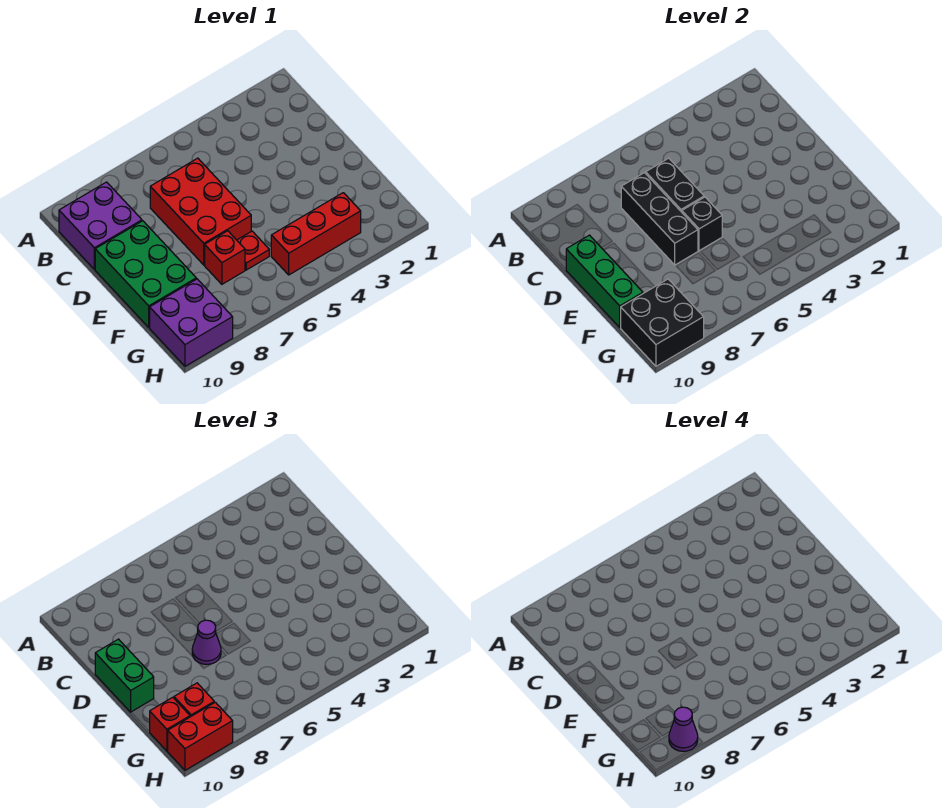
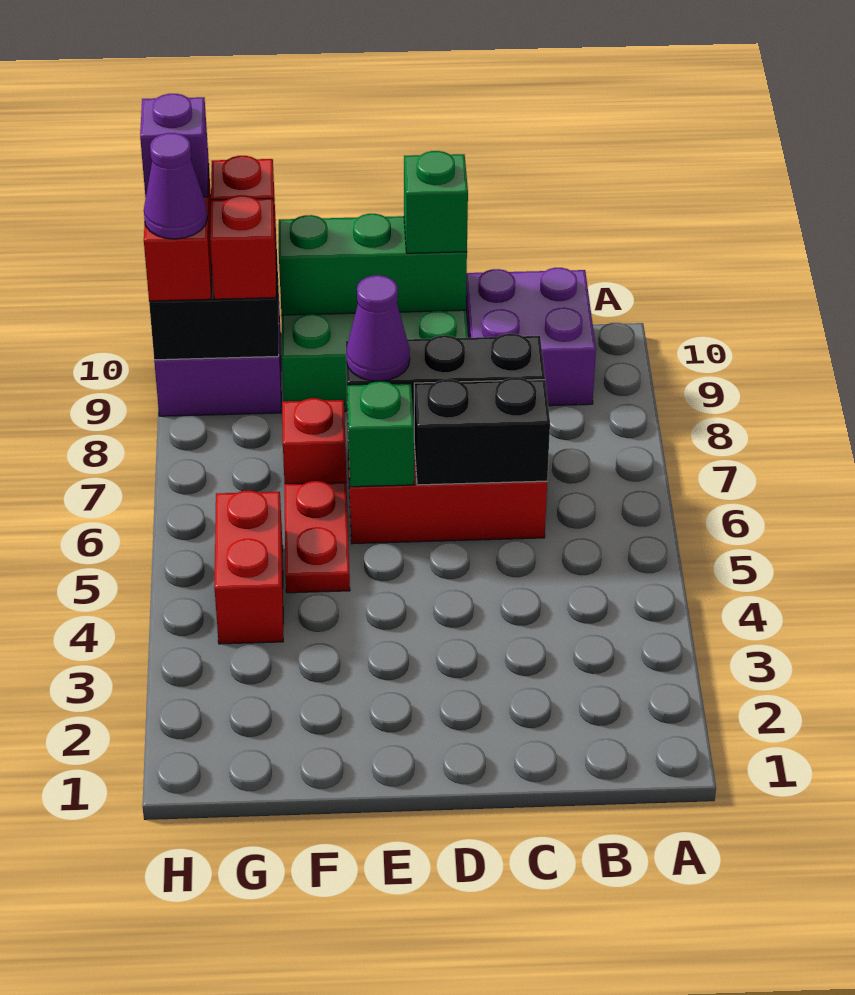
green brick D10:E10 level 3 -> green brick D10 level 3
black brick E6 level 2 -> green brick E6 level 2
red plate F6 level 1 -> red plate F5:F6 level 1
red brick G3:G5 level 1 -> red brick G4:G5 level 1
none -> purple brick H10 level 4

